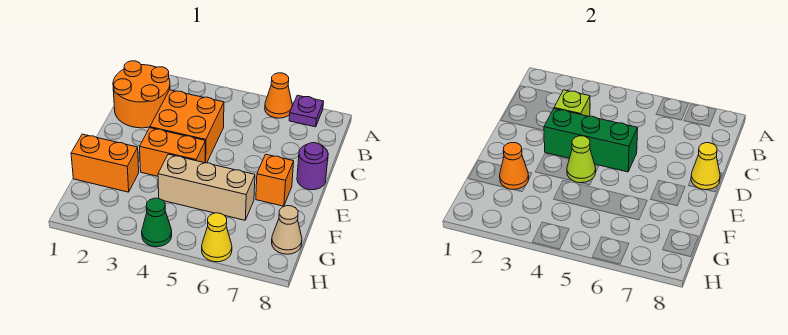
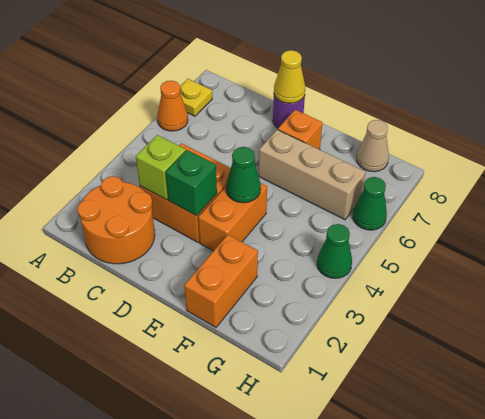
purple plate A7 level 1 -> yellow plate A7 level 1
green brick D3:D5 level 2 -> green brick D3 level 2
lime cone E4 level 2 -> green cone E4 level 2
orange cone F2 level 2 -> none
tan brick F4:F6 level 1 -> tan brick E6:G6 level 1
yellow cone H6 level 1 -> green cone H6 level 1

